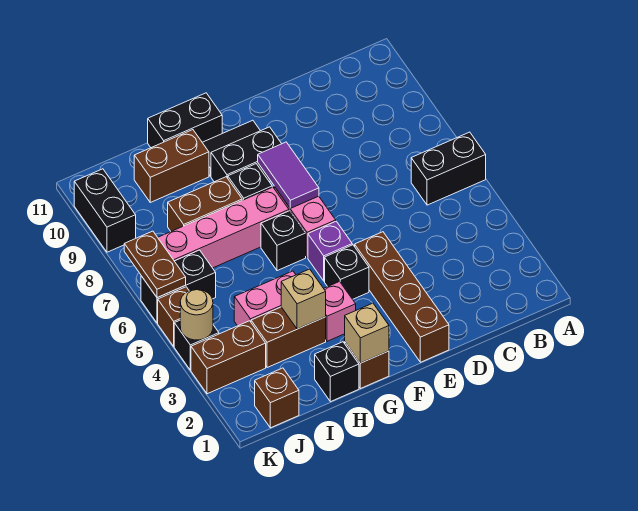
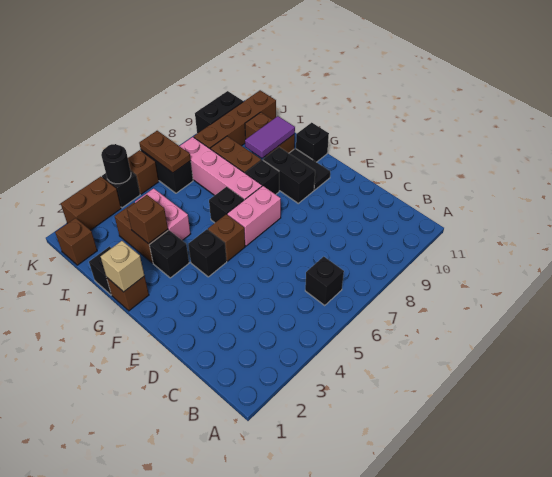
black brick A6:B6 level 1 -> black brick B6 level 1
brown brick E1:E4 level 1 -> brown brick J8:J11 level 1
purple brick F5 level 1 -> brown brick F5 level 1
purple tile F7:F8 level 2 -> purple tile H9:H10 level 2
pink brick G3 level 1 -> black brick G3 level 1
black brick G11:H11 level 1 -> black brick G11 level 1
tan brick H3 level 2 -> brown brick H3 level 2
brown brick J3:K3 level 1 -> brown brick K2:K3 level 1
tan round brick K4 level 2 -> black round brick K4 level 2
brown plate K6:K7 level 2 -> brown plate J6:K6 level 2

